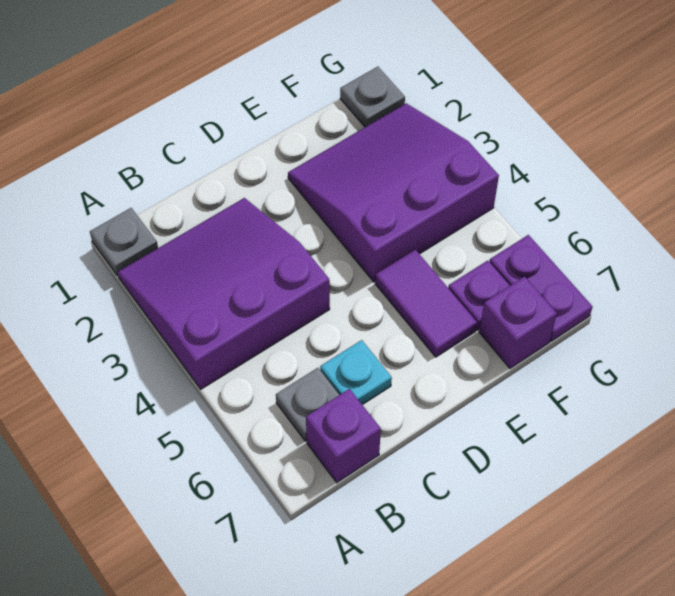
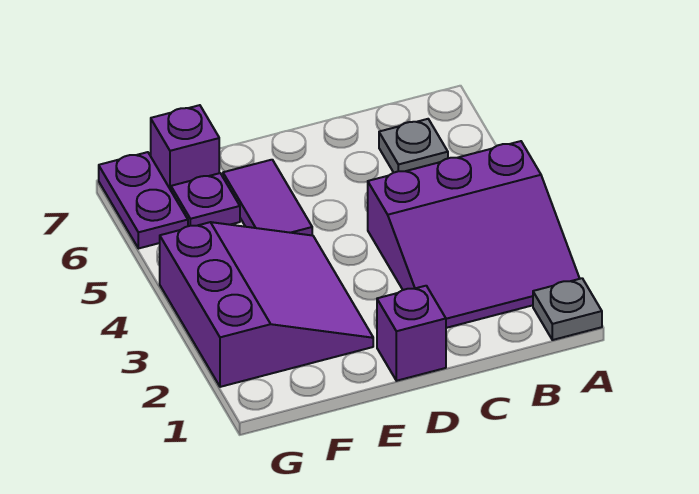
purple brick B7 level 1 -> purple brick D1 level 1
cyan plate C6 level 1 -> none
purple slope E2:G4 level 1 top 4 -> purple slope E2:G4 level 1 top G
grey plate G1 level 1 -> none

